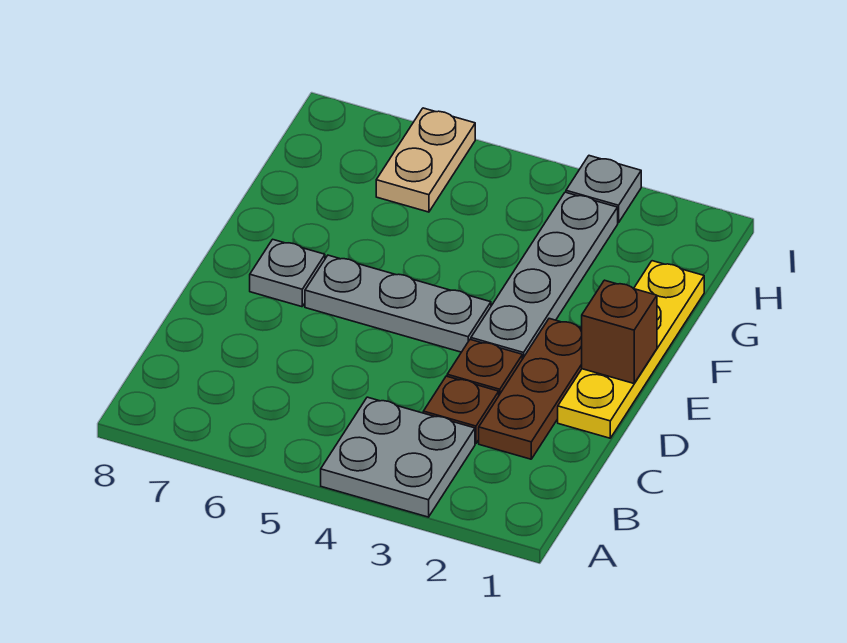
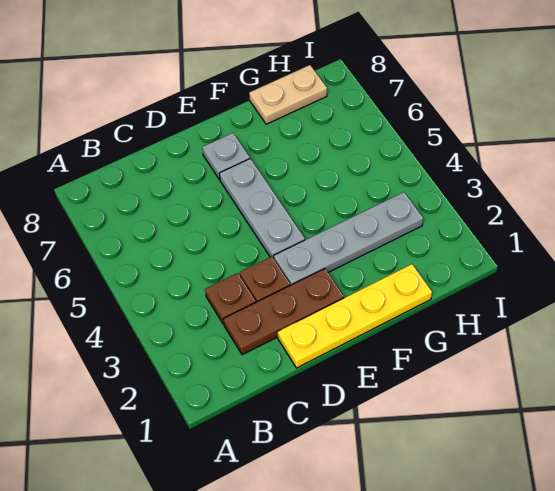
grey plate A3:B4 level 1 -> none
brown brick E1 level 2 -> none
tan plate H6:I6 level 1 -> tan plate G8:H8 level 1
grey plate I3 level 1 -> none

